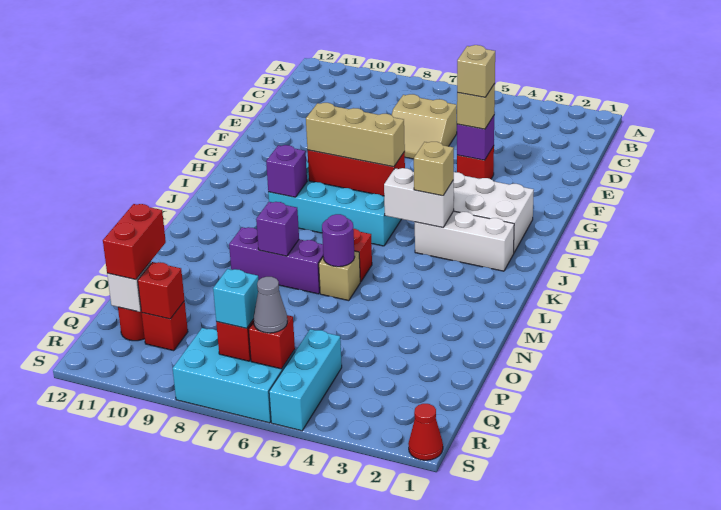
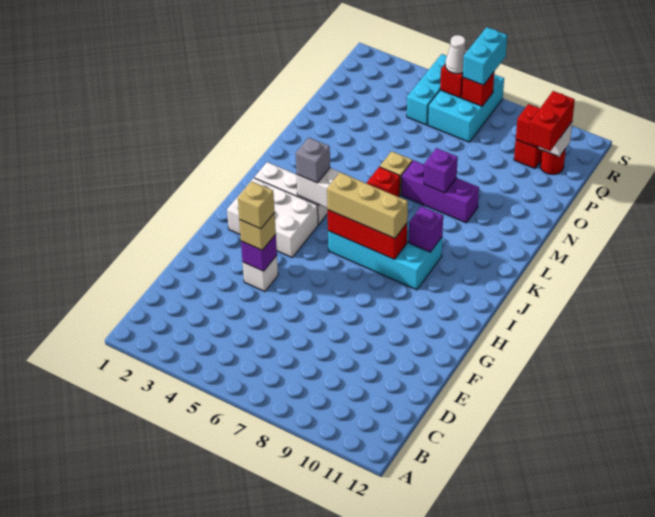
tan slope D6:E7 level 1 top D -> none
red brick F4 level 1 -> white brick F4 level 1
tan brick J4 level 3 -> grey brick J4 level 3
purple round brick M6 level 2 -> none
cyan brick R6:S8 level 1 -> cyan brick Q6:S7 level 1
grey cone R6 level 3 -> white cone R6 level 3
cyan brick R7 level 3 -> cyan brick R7:S7 level 3
red cone S1 level 1 -> none

